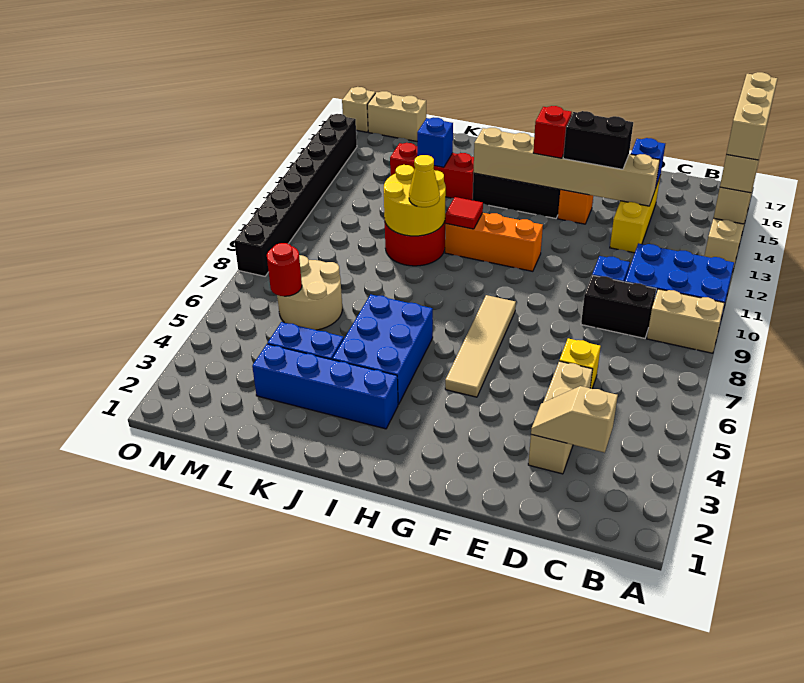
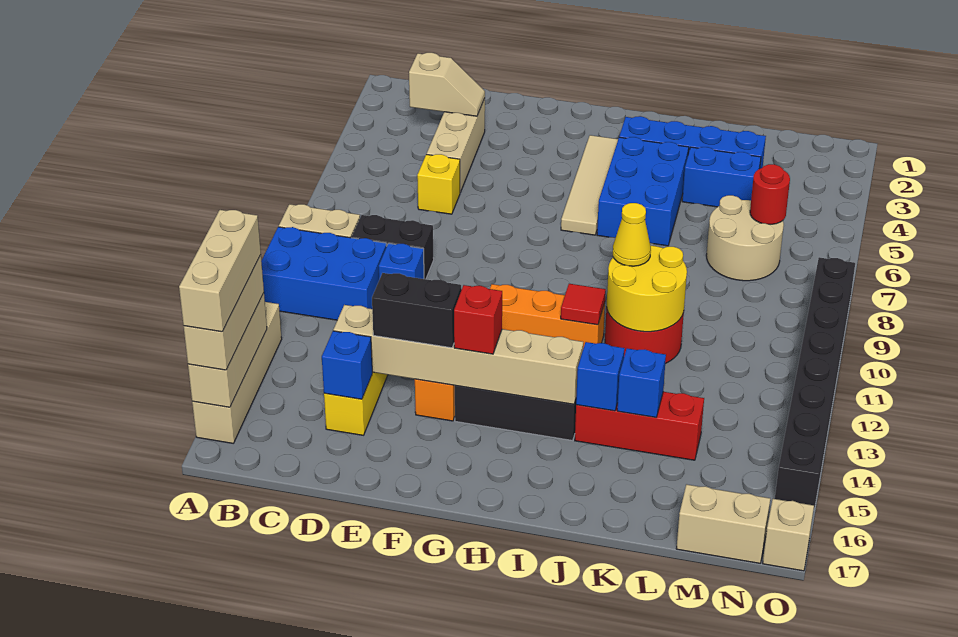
tan tile G5:G8 level 1 -> tan tile H3:H6 level 1
none -> blue brick J14 level 2

